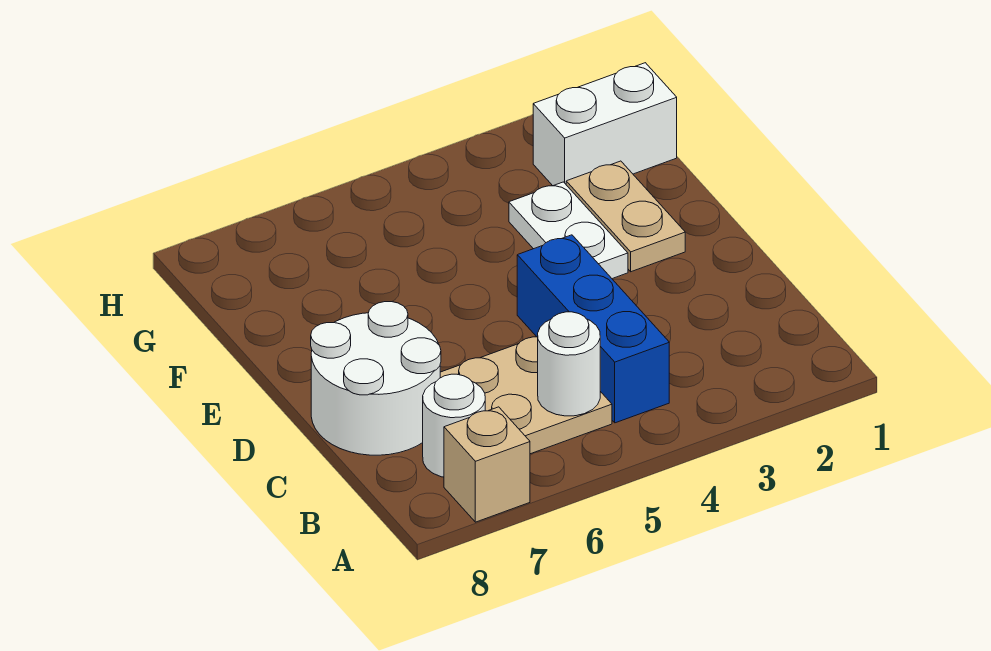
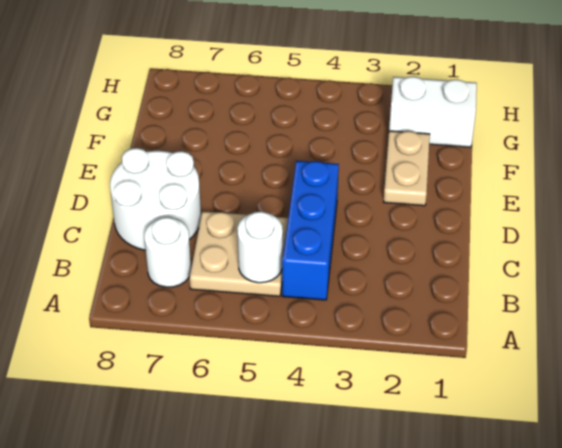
tan brick A7 level 1 -> none
white plate E3:F3 level 1 -> none

